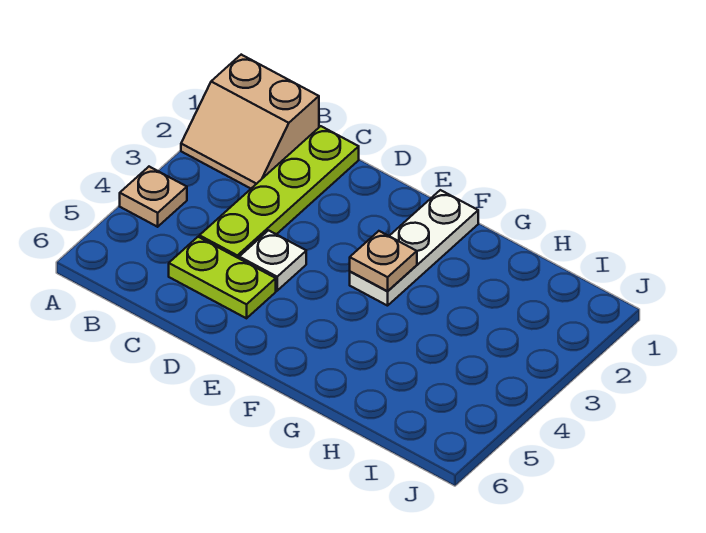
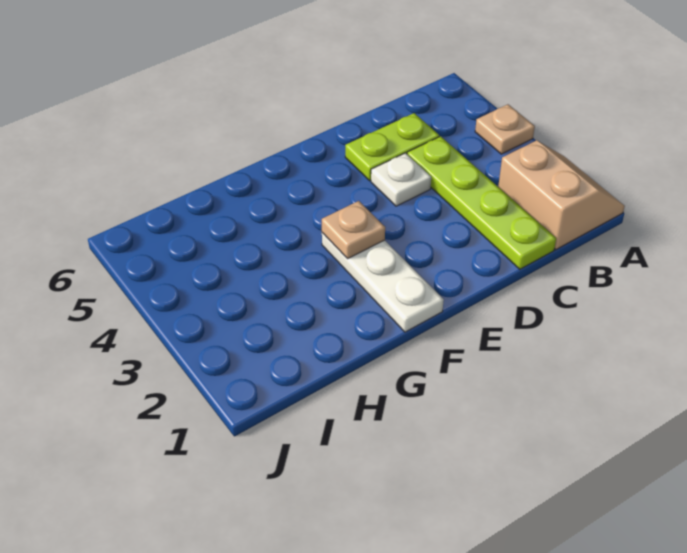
tan slope A1:B2 level 1 top 1 -> tan slope A1:B2 level 1 top B

